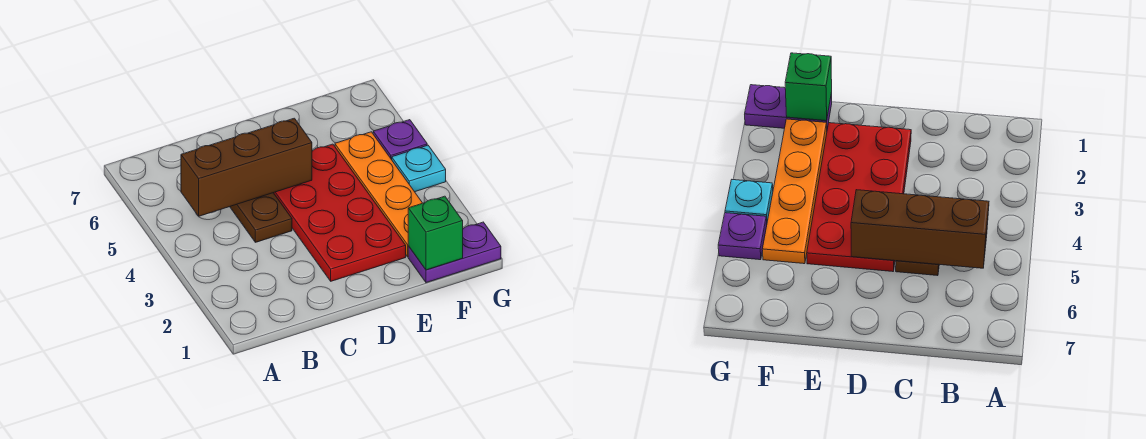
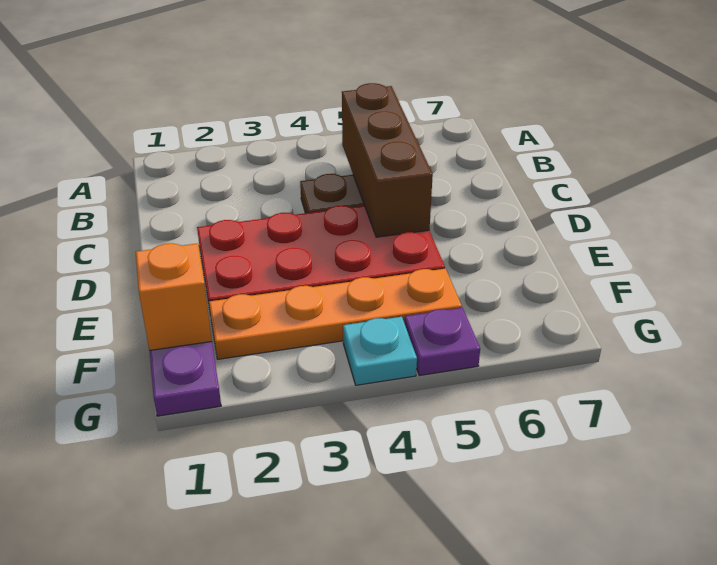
green brick F1 level 2 -> orange brick F1 level 2

